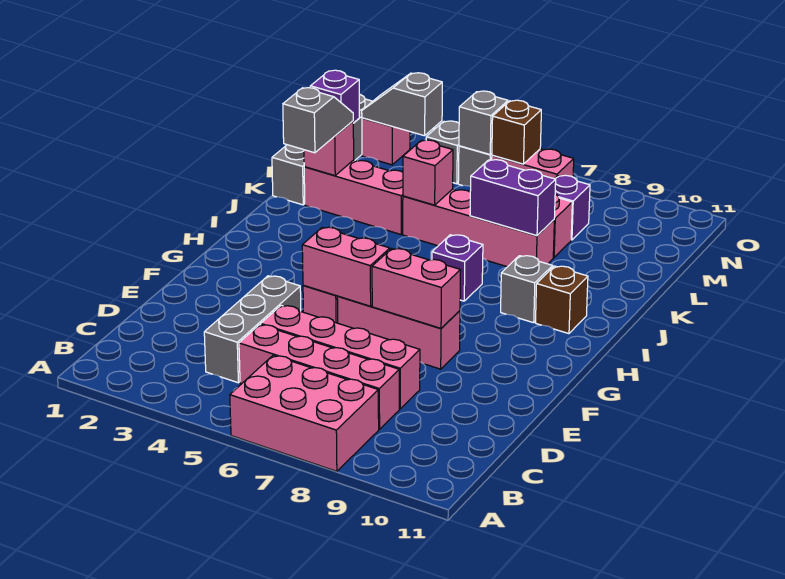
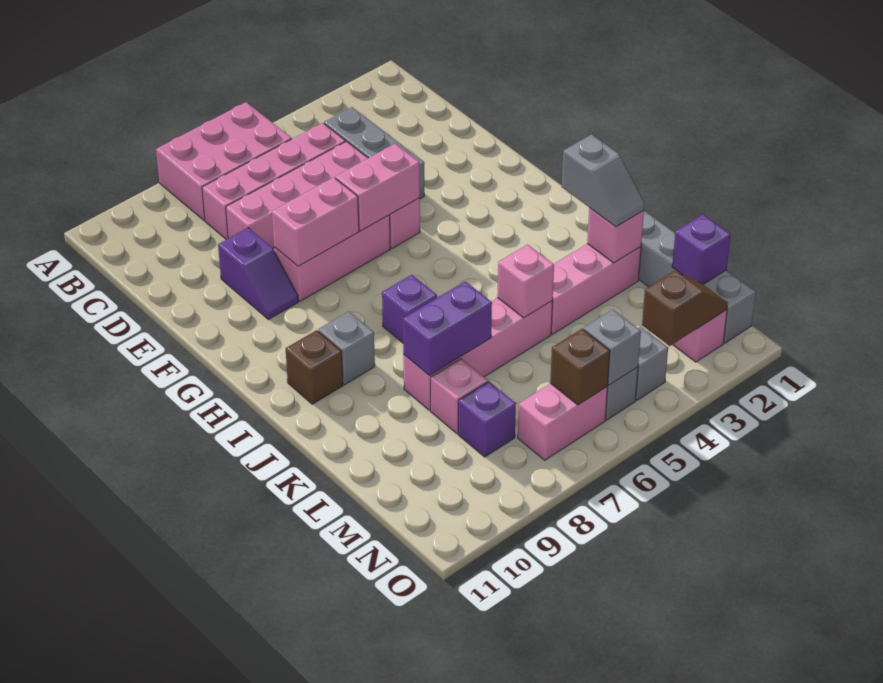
none -> purple slope E9:F9 level 1 top E
grey slope N2:N3 level 2 top 3 -> brown slope N2:N3 level 2 top 3

